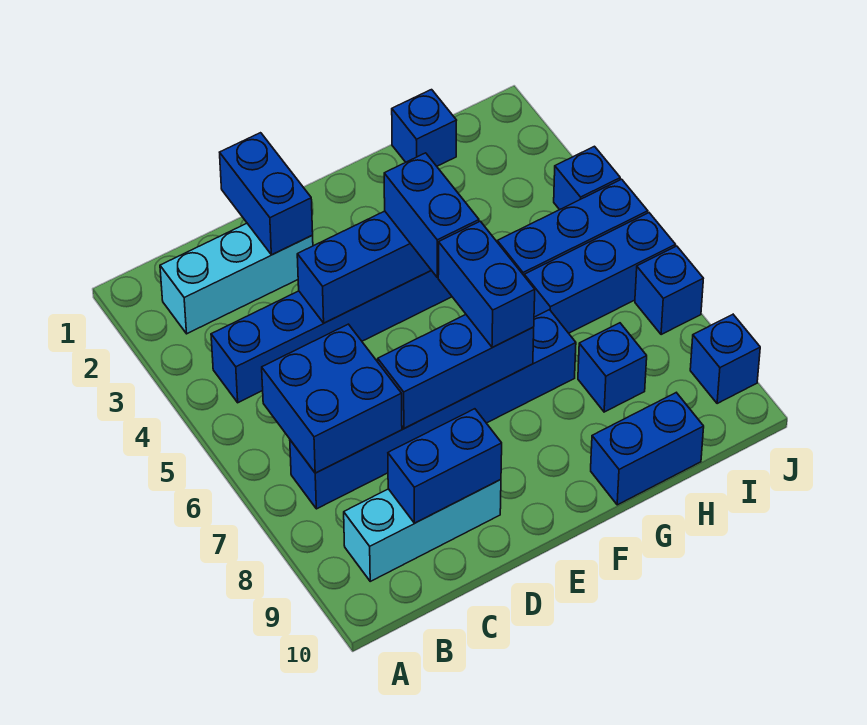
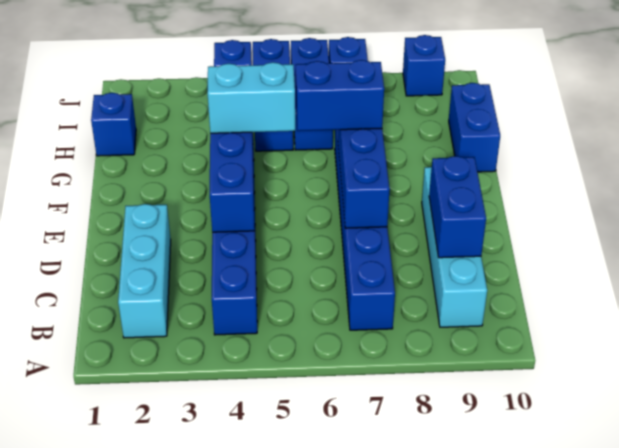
blue brick B6:C7 level 2 -> none
cyan brick B9:D9 level 1 -> cyan brick B9:E9 level 1
blue brick D1:D2 level 2 -> none
blue brick F4:F5 level 3 -> cyan brick F4:F5 level 3
blue brick H8 level 1 -> none

